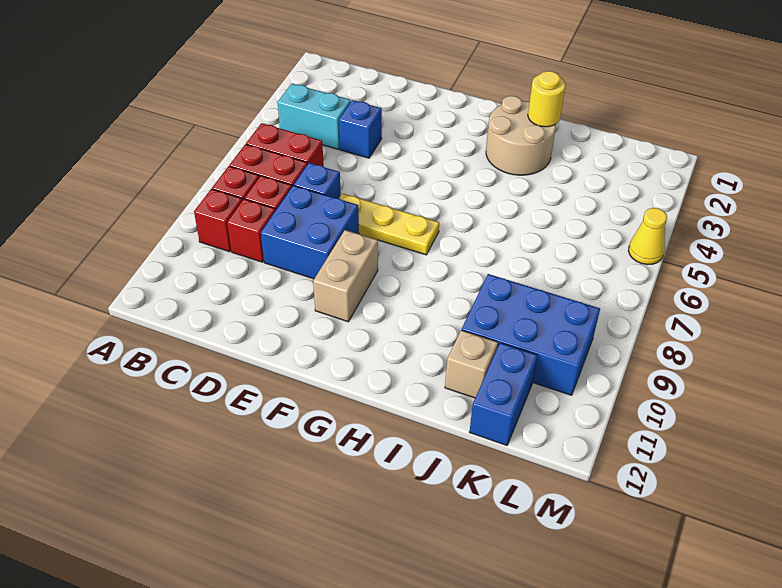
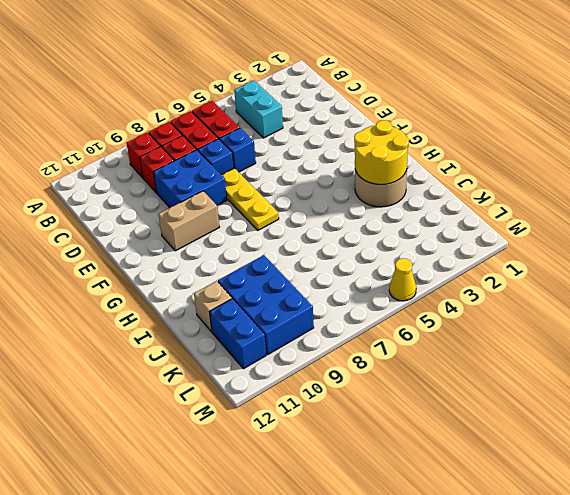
blue brick D4 level 1 -> blue brick D6 level 1
yellow round brick I2 level 2 -> yellow round brick H2:I3 level 2
blue brick K11:K12 level 1 -> blue brick K11:L11 level 1

